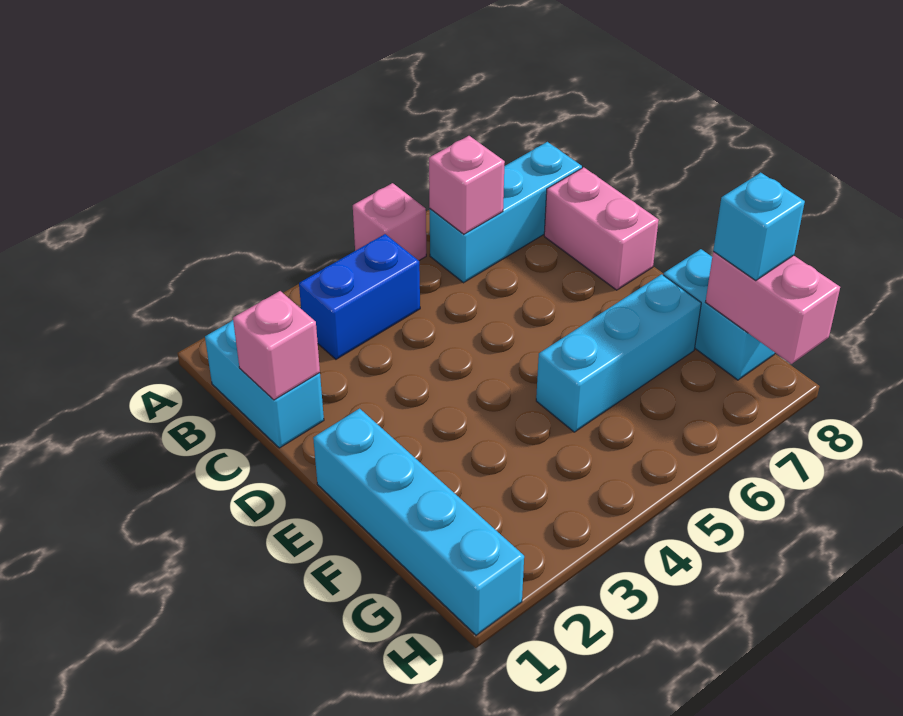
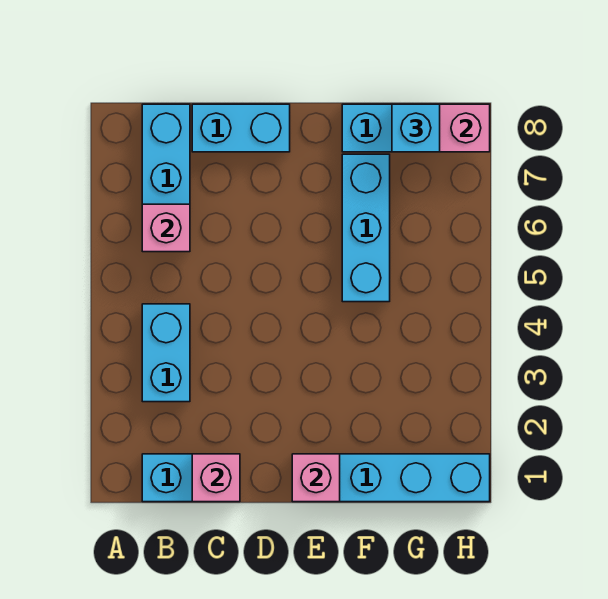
pink brick A5 level 1 -> pink brick E1 level 2
blue brick B3:B4 level 1 -> cyan brick B3:B4 level 1
pink brick C8:D8 level 1 -> cyan brick C8:D8 level 1

